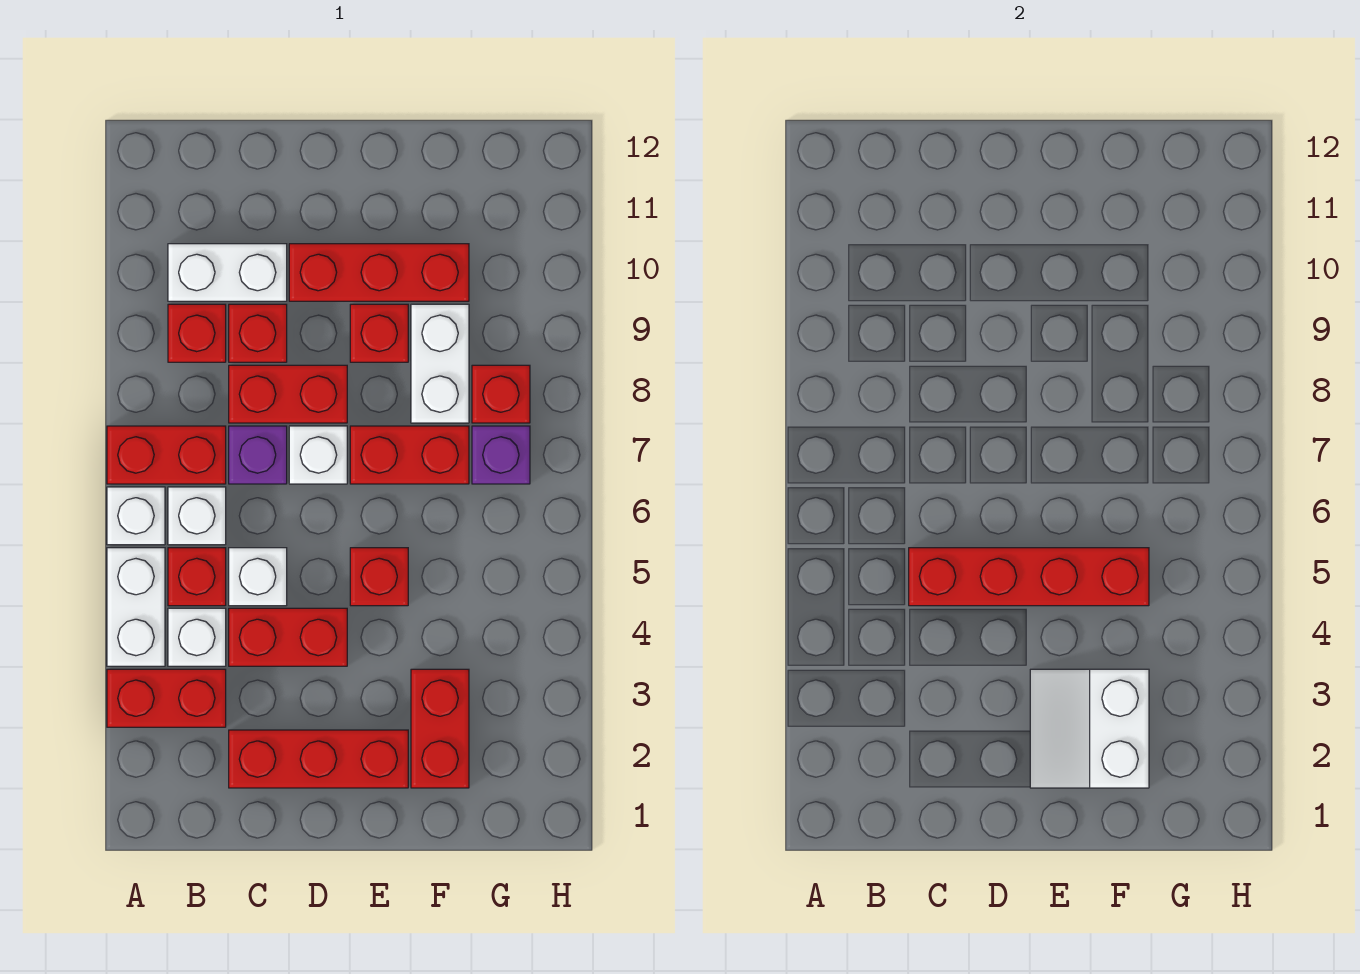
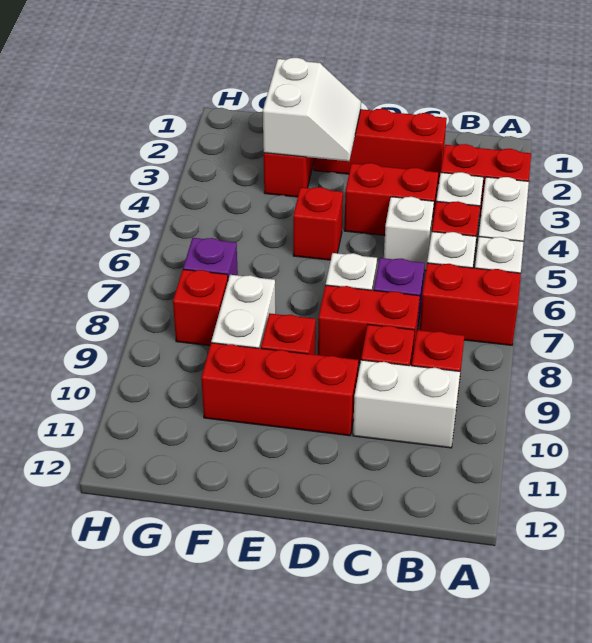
red brick C5:F5 level 2 -> none
red brick E7:F7 level 1 -> none

